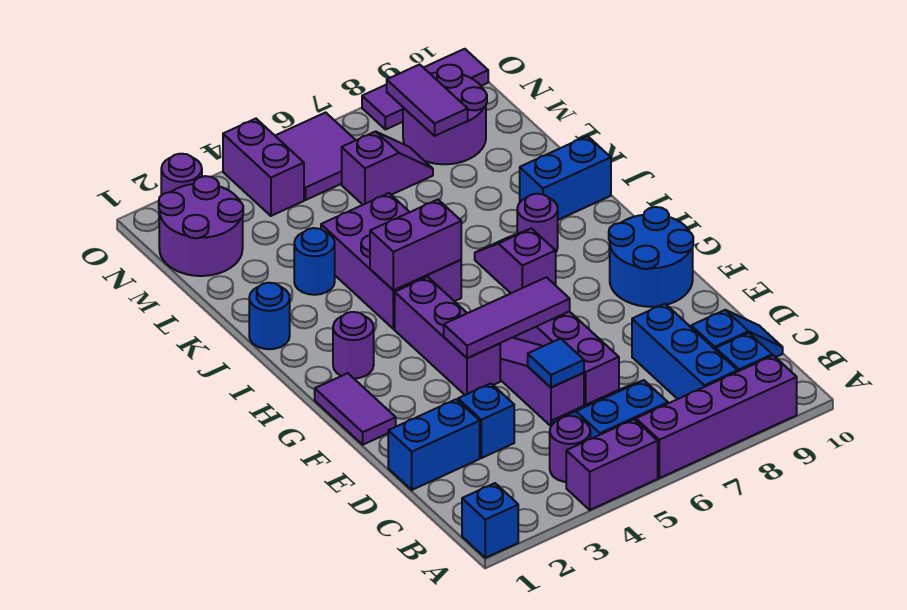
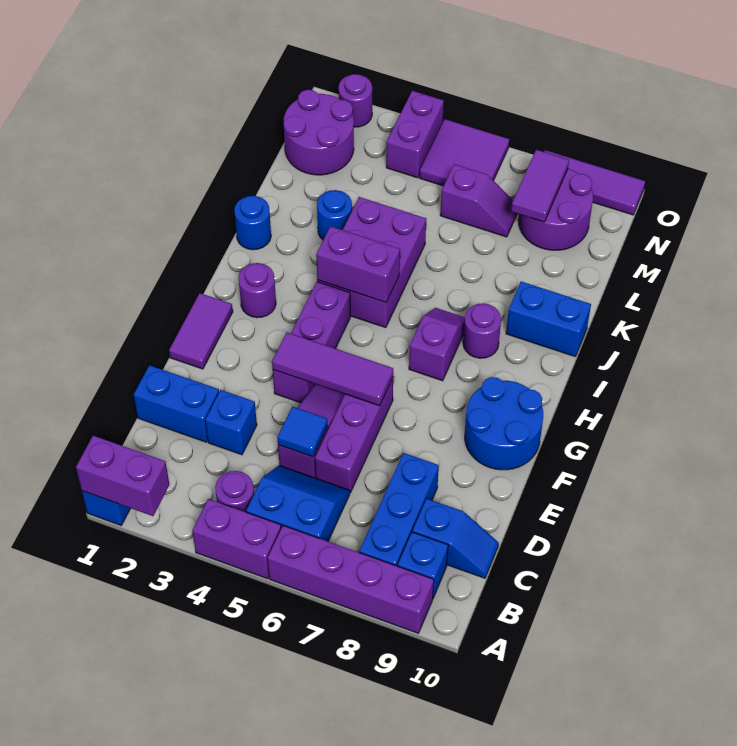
none -> purple brick A1:A2 level 2

